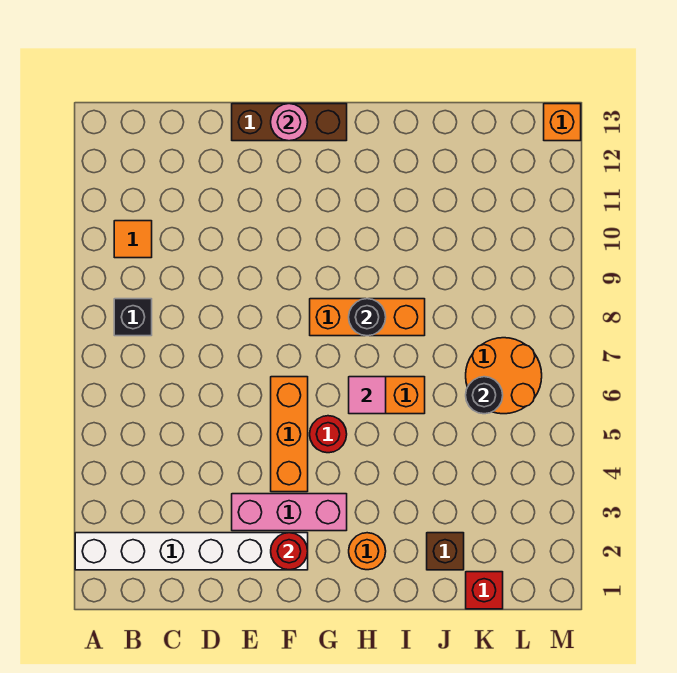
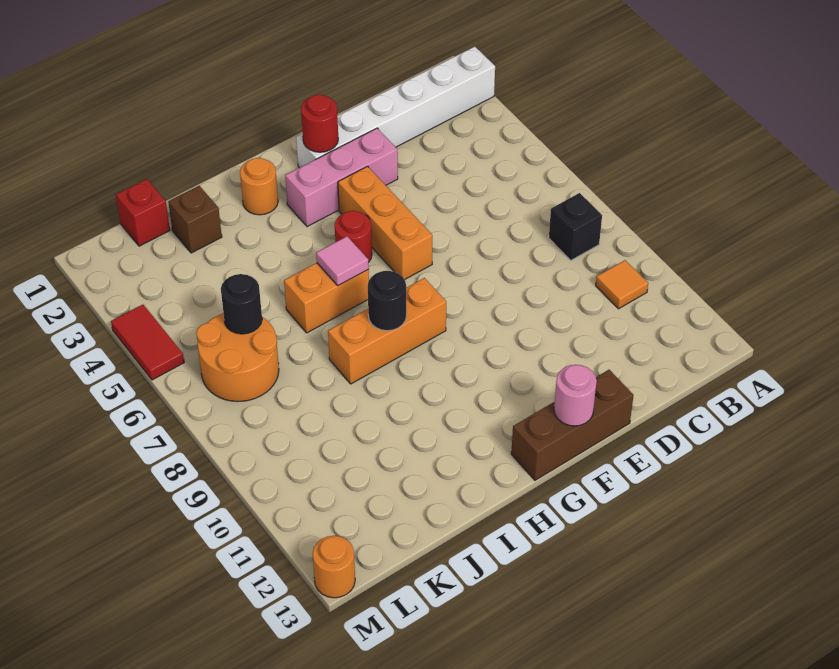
none -> red tile M4:M5 level 1
orange brick M13 level 1 -> orange round brick M13 level 1

